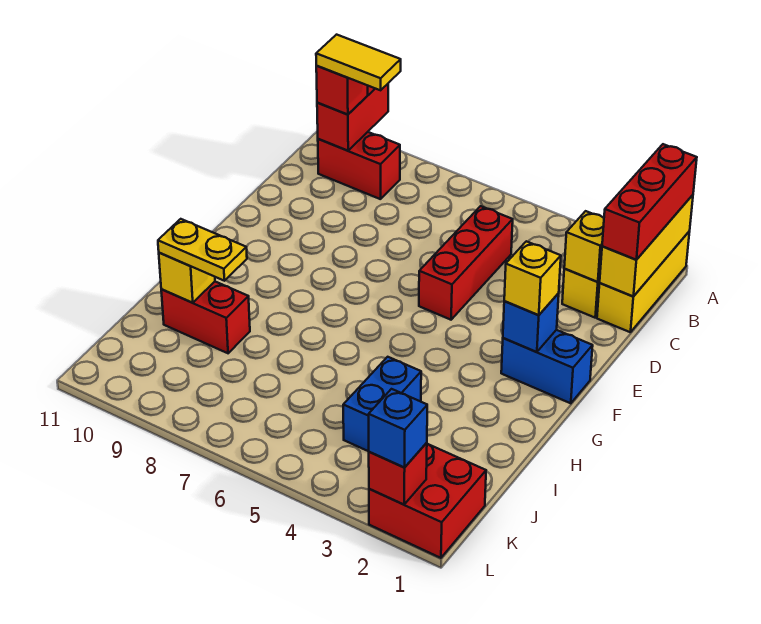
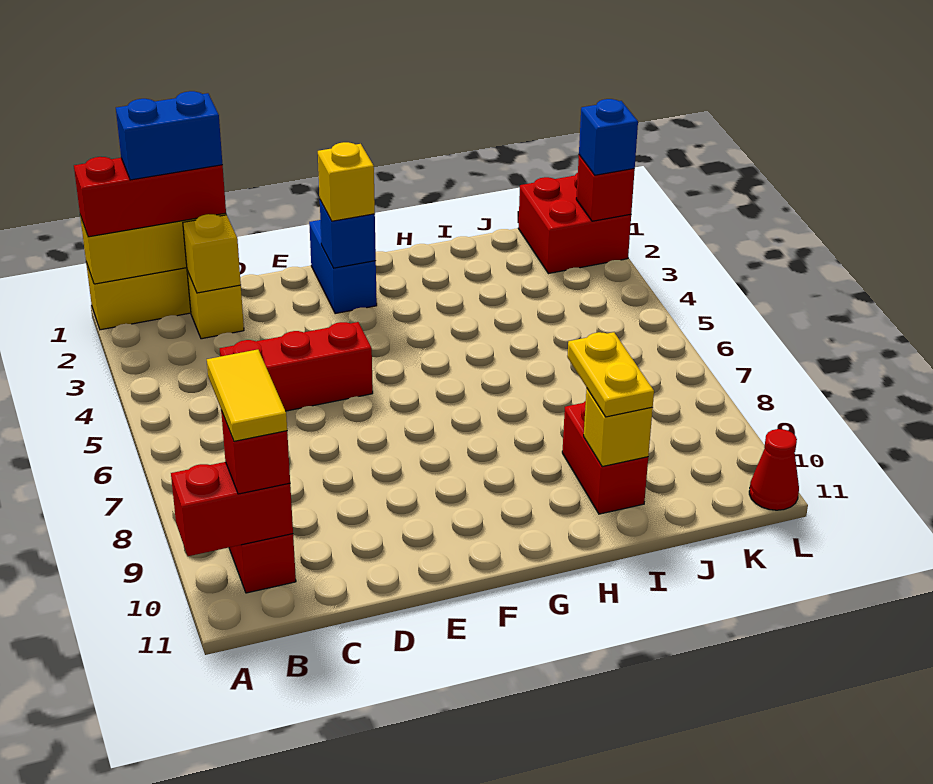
blue brick I4:J4 level 1 -> blue brick B1:C1 level 4
none -> red cone L11 level 1

